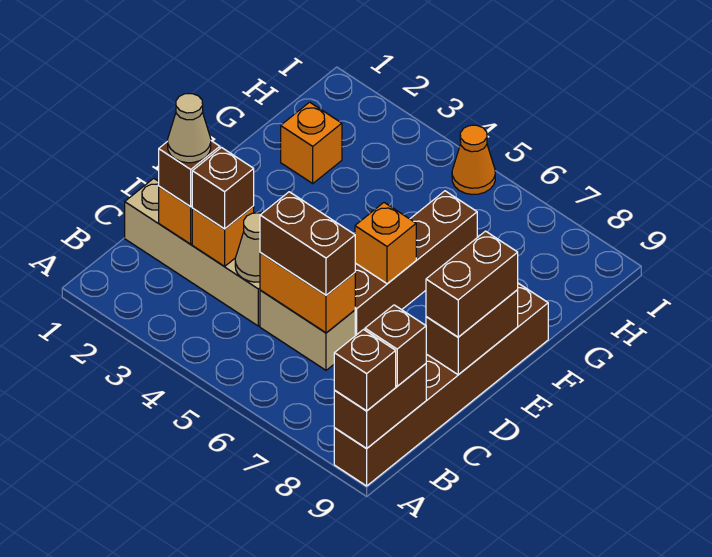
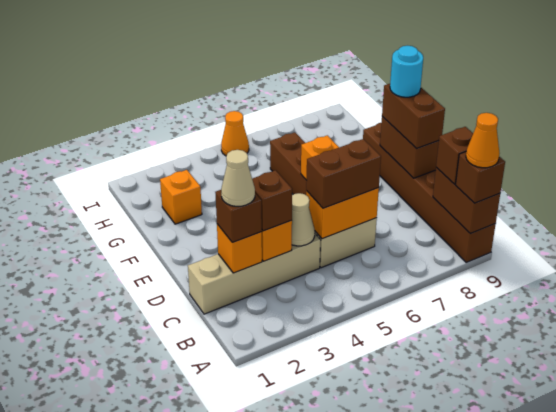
none -> orange cone A9 level 4
none -> cyan round brick E9 level 4

